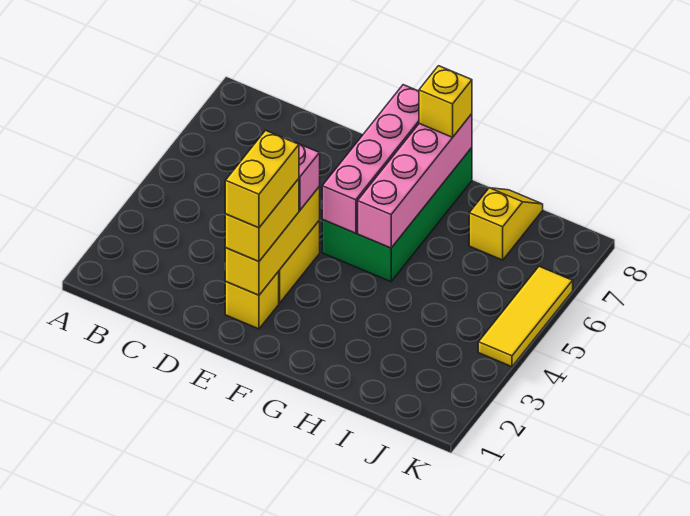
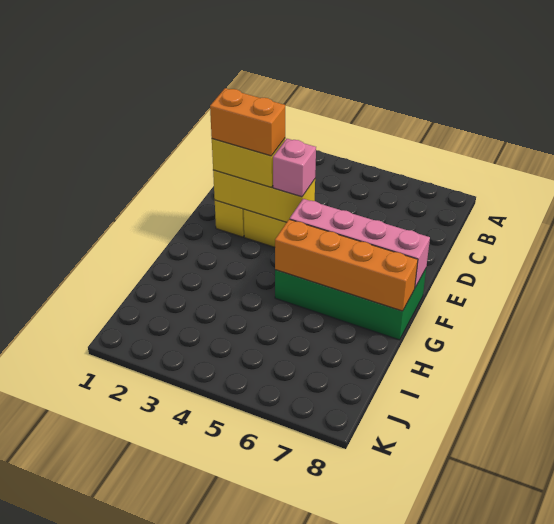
yellow brick E2:E3 level 4 -> orange brick E2:E3 level 4
pink brick G5:G8 level 2 -> orange brick G5:G8 level 2
yellow brick G8 level 3 -> none
yellow slope I7:I8 level 1 top 7 -> none
yellow tile K4:K6 level 1 -> none

